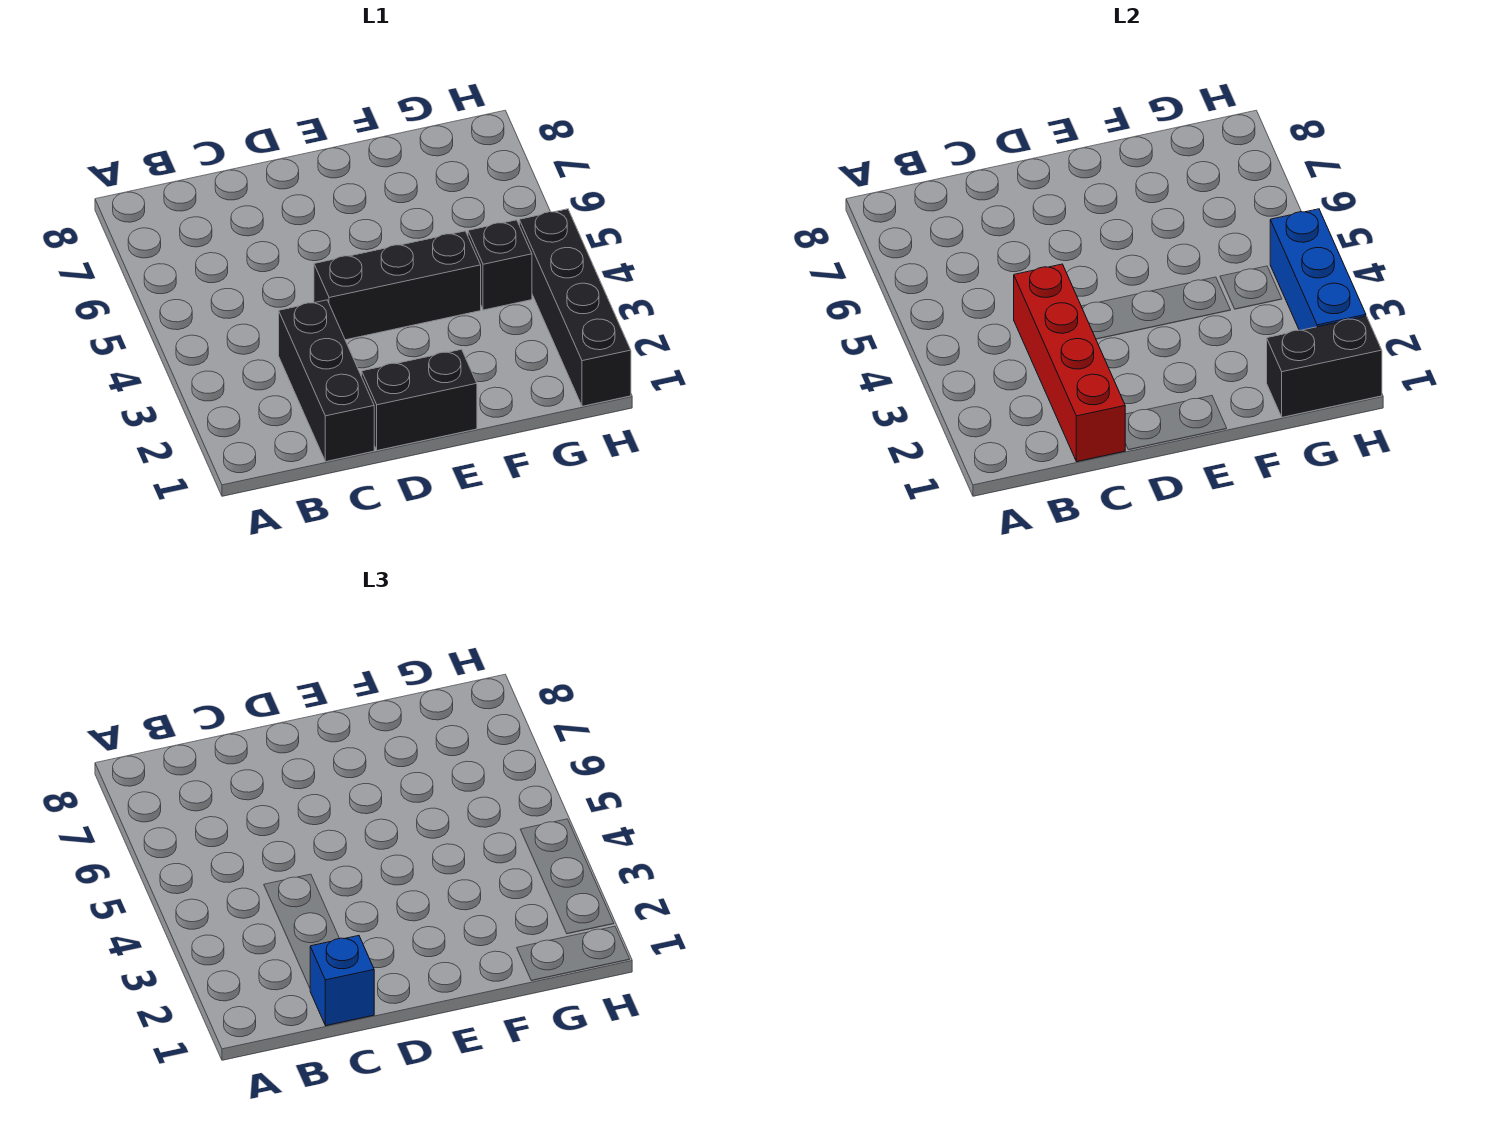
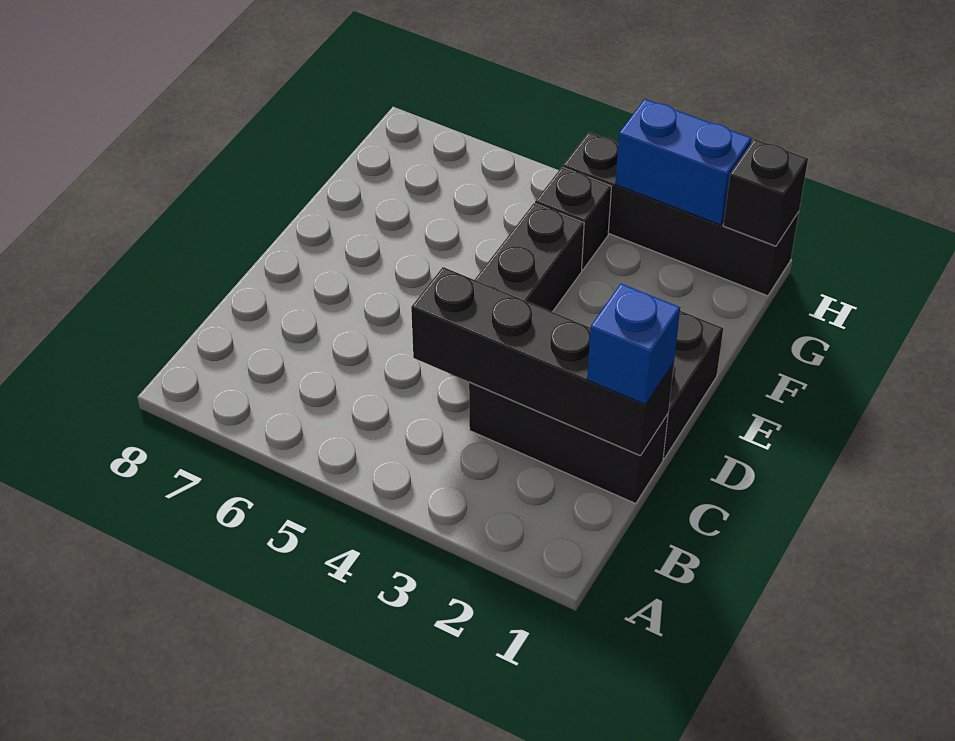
red brick C1:C4 level 2 -> black brick C1:C4 level 2
black brick G1:H1 level 2 -> black brick H1 level 2
blue brick H2:H4 level 2 -> blue brick H2:H3 level 2

